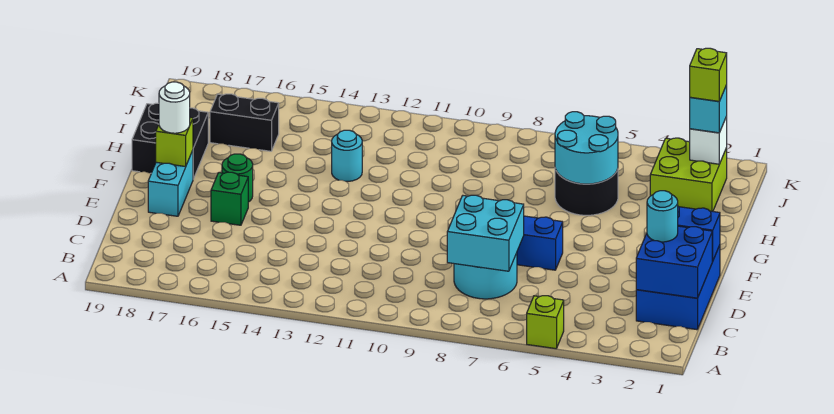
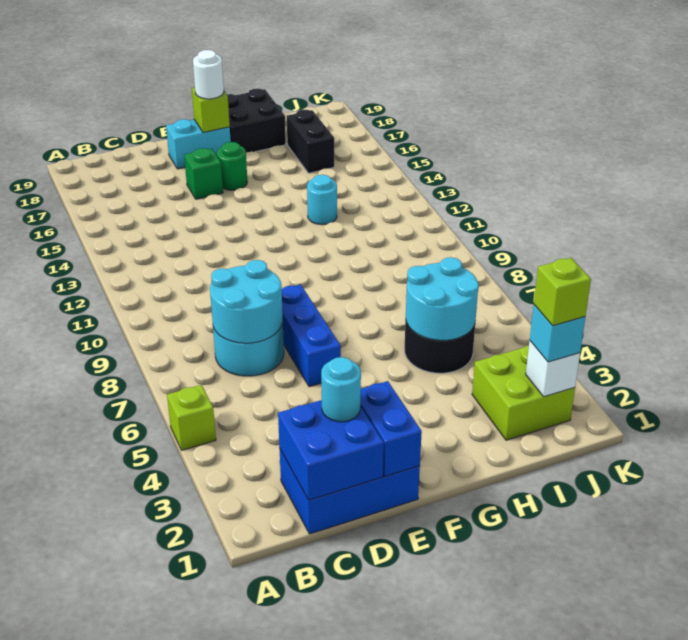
cyan brick C7:D8 level 2 -> cyan round brick C7:D8 level 2

